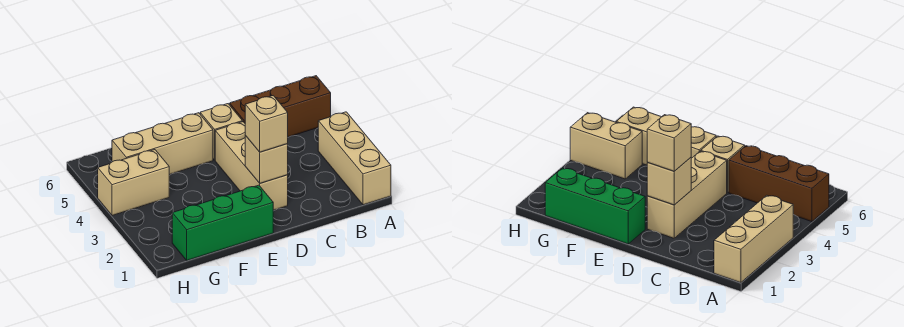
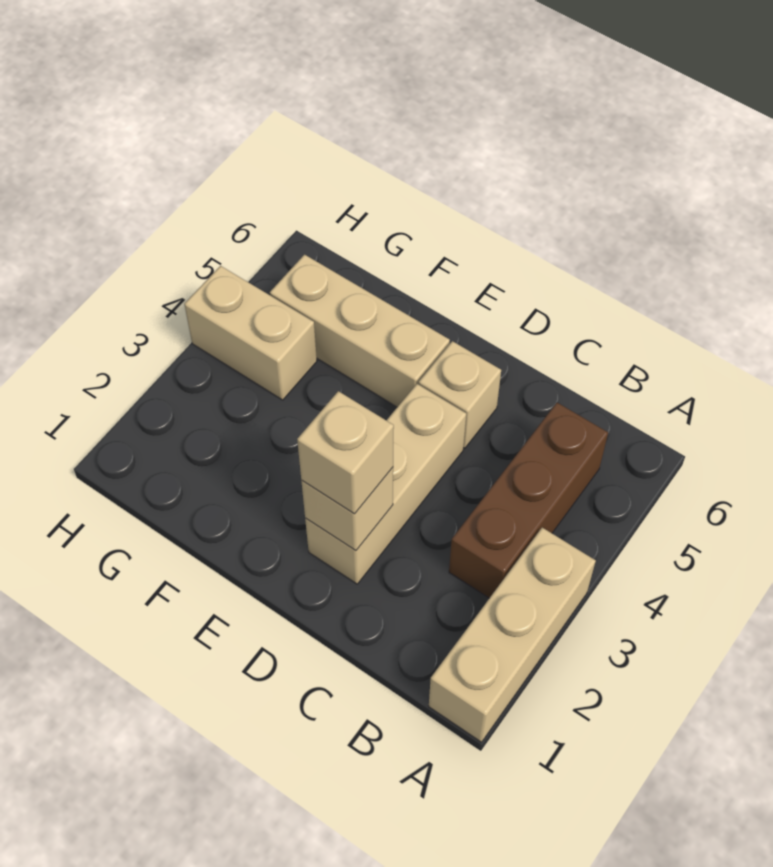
brown brick A5:C5 level 1 -> brown brick B3:B5 level 1
green brick E1:G1 level 1 -> none

